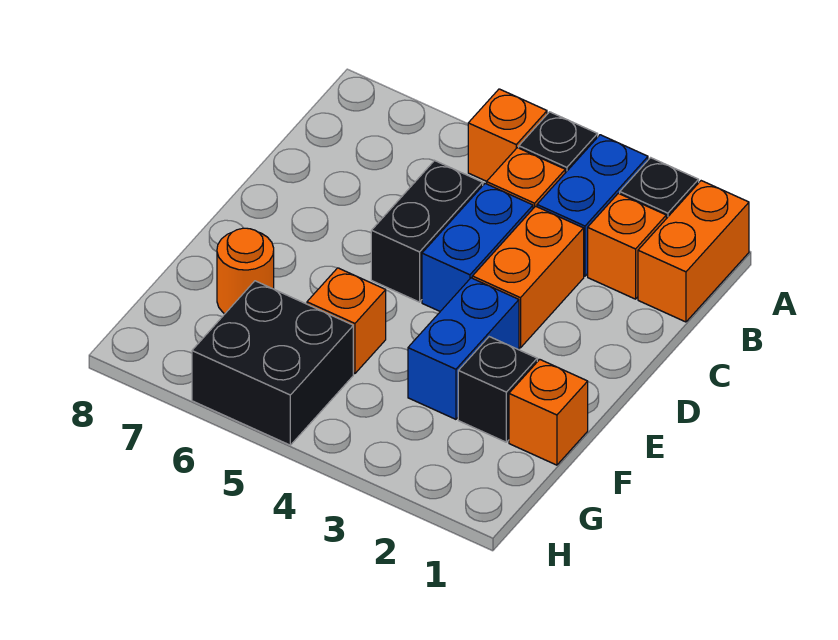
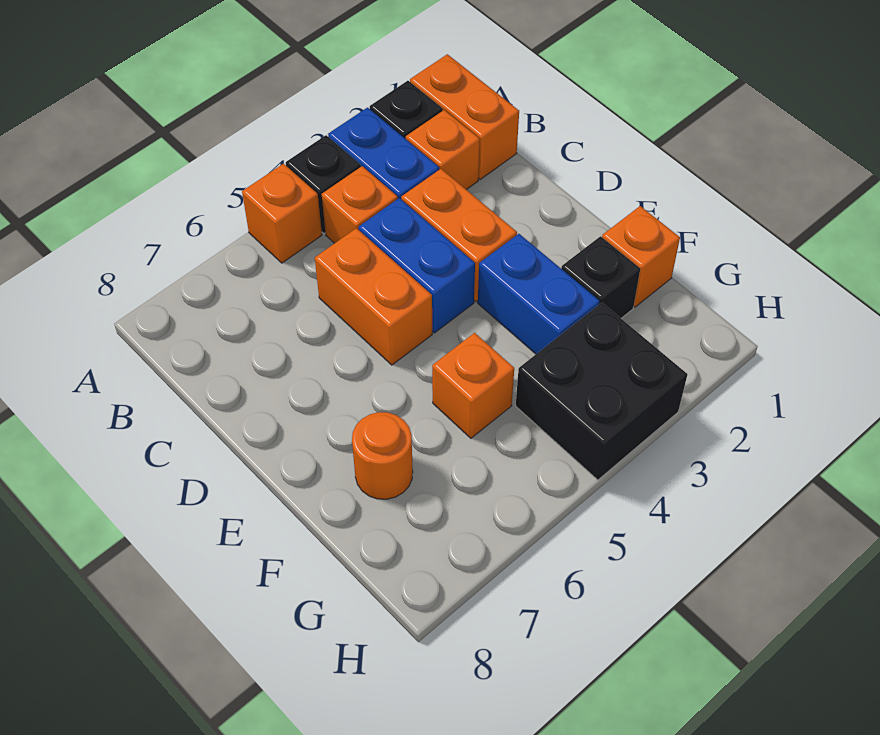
black brick C5:D5 level 1 -> orange brick C5:D5 level 1
black brick G5:H6 level 1 -> black brick G3:H4 level 1

